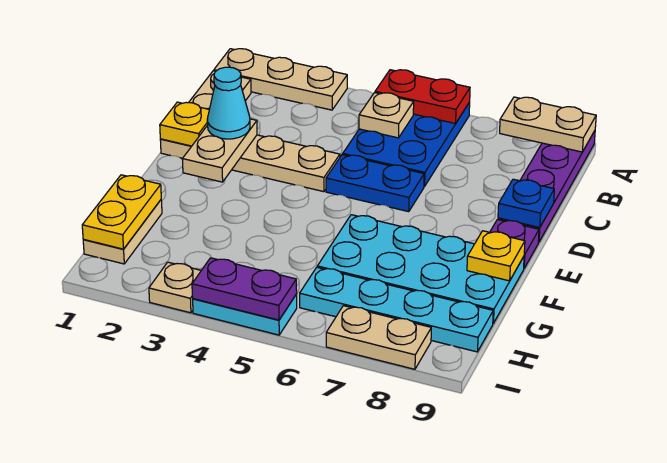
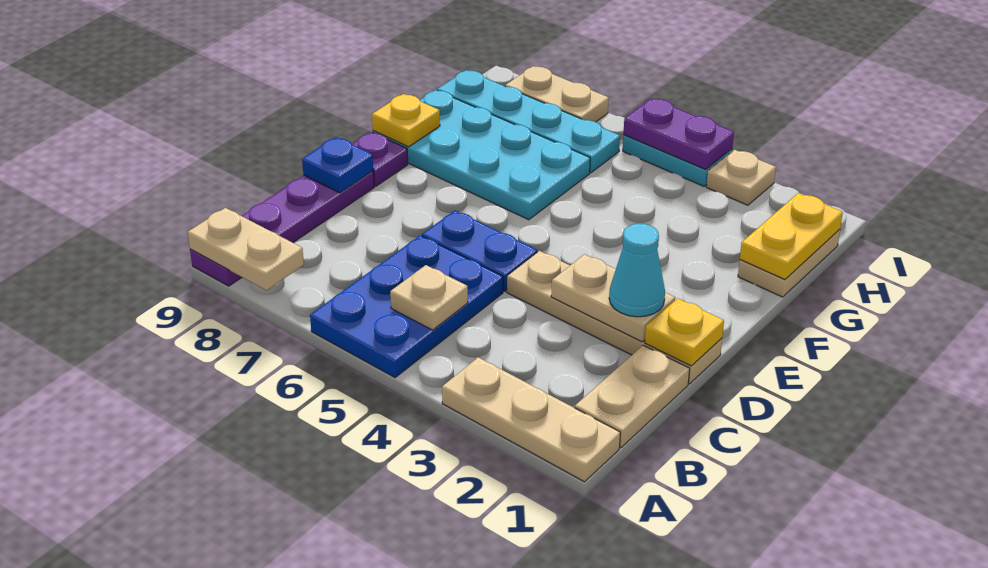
red plate A5:A6 level 2 -> none
tan plate D2:E2 level 2 -> tan plate D2:D3 level 2

